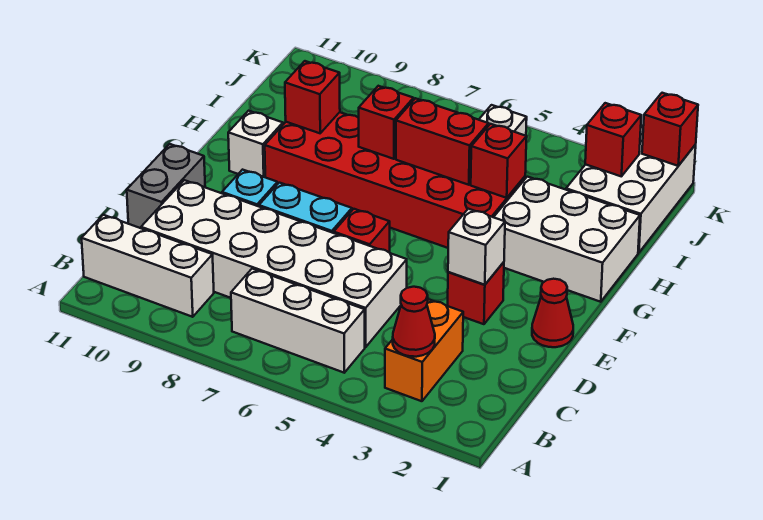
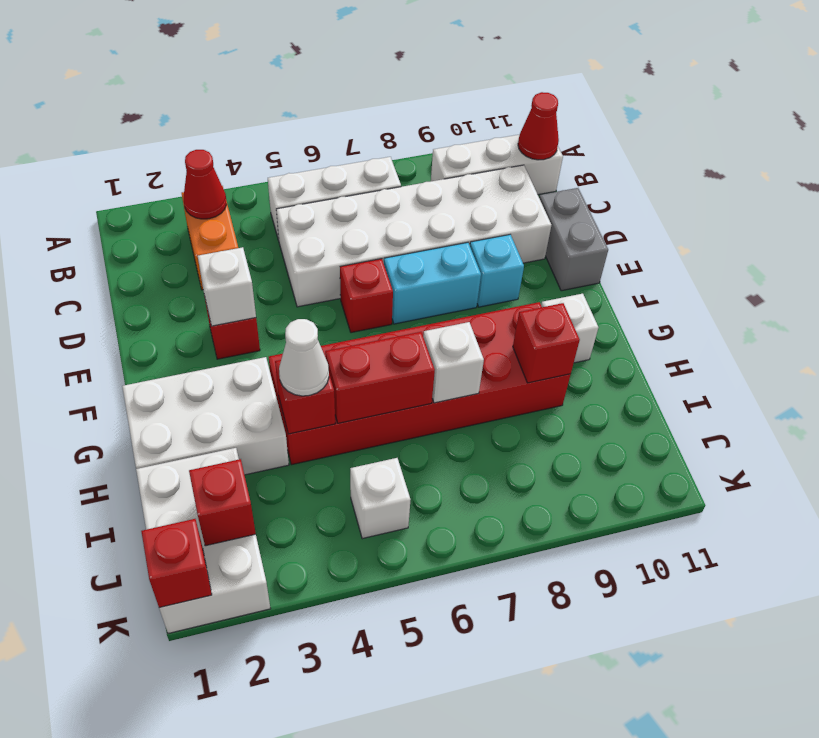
red cone E1 level 1 -> red cone B11 level 2
none -> white cone H4 level 3
red brick H7 level 2 -> white brick H7 level 2

